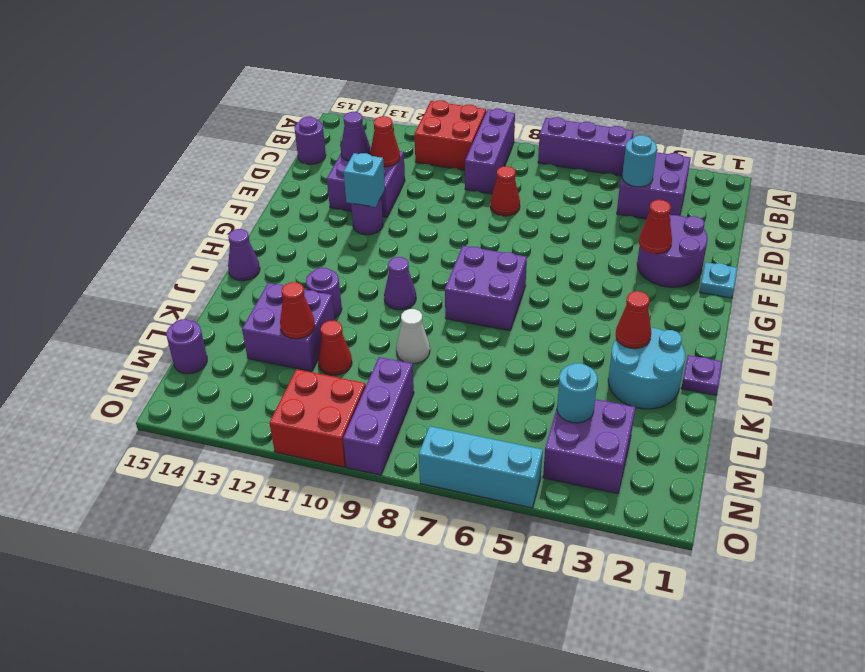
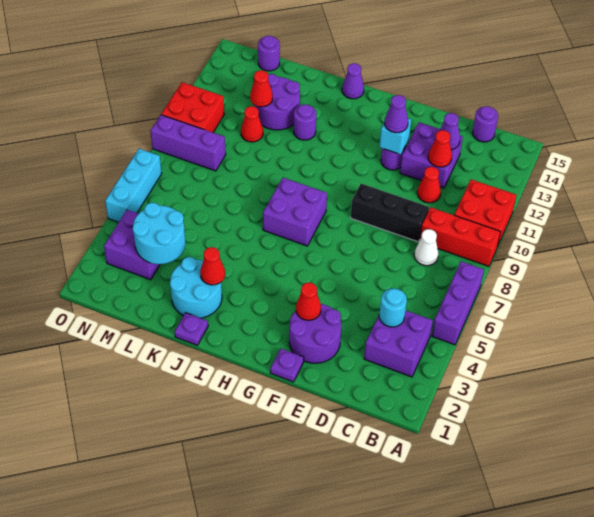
purple brick A9:C9 level 1 -> red brick A9:C9 level 1
red cone D8 level 1 -> red cone D11 level 1
none -> black brick D9:F9 level 1
cyan plate F1 level 1 -> purple plate F1 level 1
purple cone I10 level 1 -> purple cone F12 level 3
white cone K9 level 1 -> white cone C8 level 1
purple brick K12:L13 level 1 -> purple round brick K12:L13 level 1
cyan round brick M4 level 2 -> cyan round brick L3:M4 level 2

